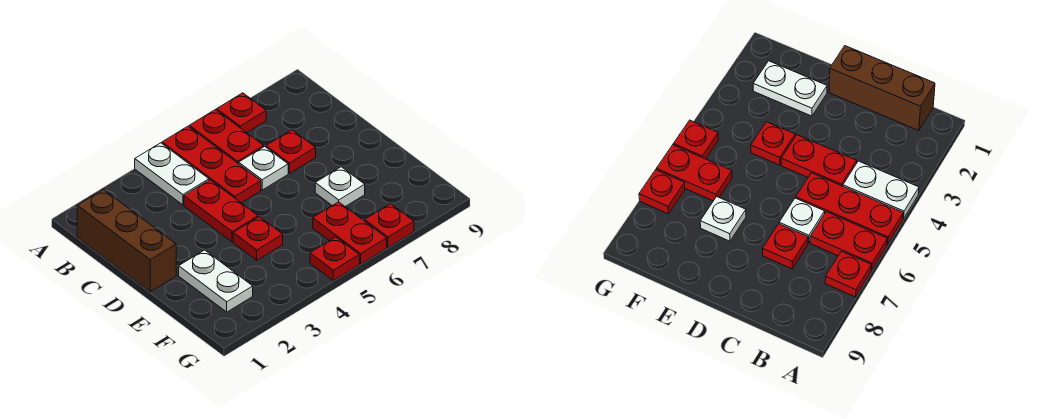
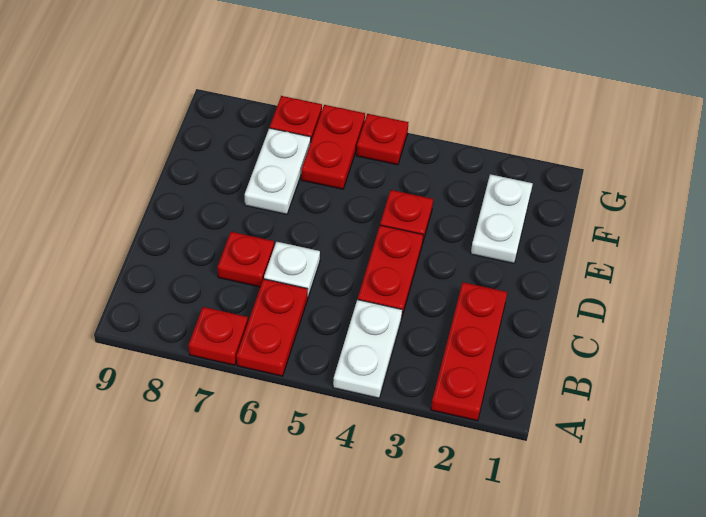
red plate A5:C5 level 1 -> red plate A2:C2 level 1
brown brick B1:D1 level 1 -> none
white plate E7 level 1 -> white plate E7:F7 level 1

